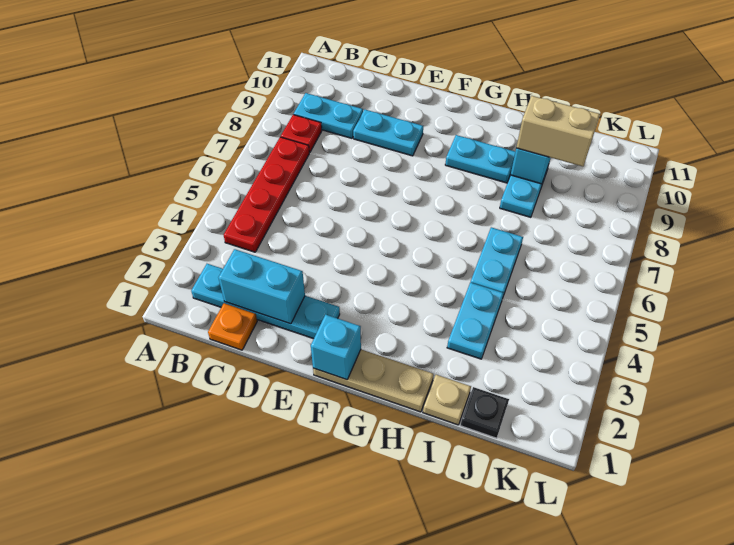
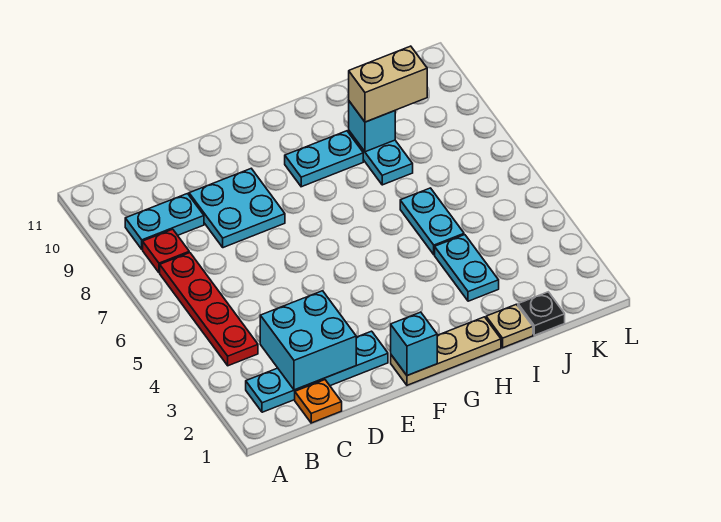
cyan brick C2:D2 level 2 -> cyan brick C2:D3 level 2
cyan plate D9:E9 level 1 -> cyan plate D8:E9 level 1

